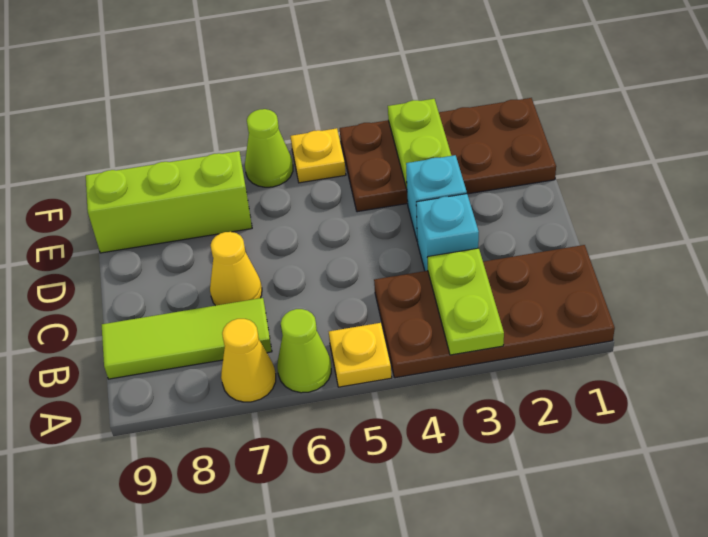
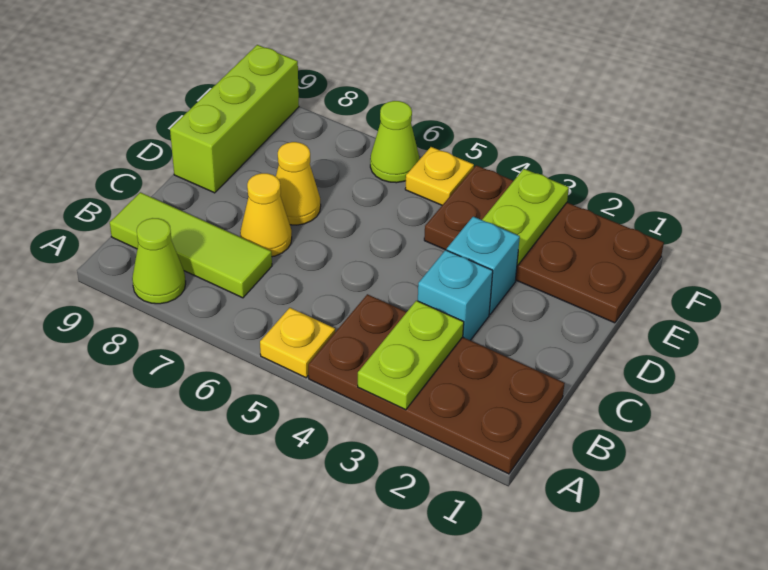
lime cone A6 level 1 -> lime cone A8 level 1
yellow cone A7 level 1 -> yellow cone D7 level 1
lime brick E7:E9 level 1 -> lime brick D9:F9 level 1

